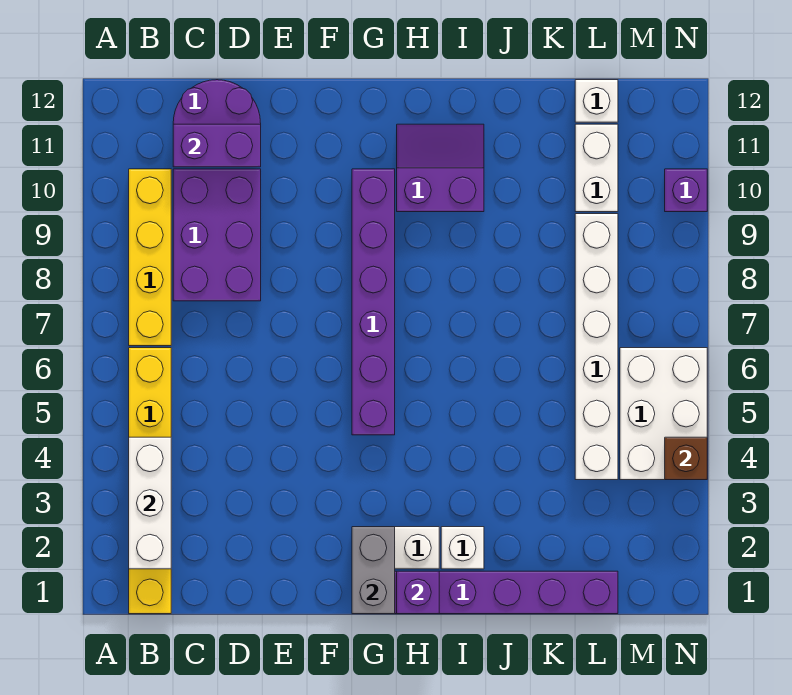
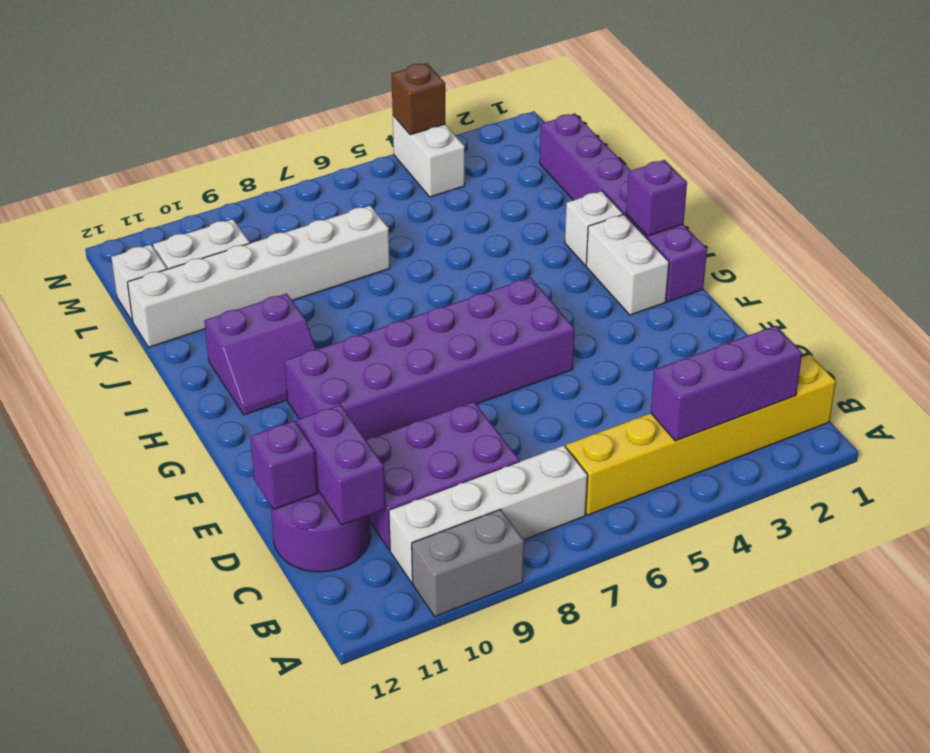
white brick B2:B4 level 2 -> purple brick B2:B4 level 2
yellow brick B7:B10 level 1 -> white brick B7:B10 level 1
grey brick G1:G2 level 2 -> grey brick A9:A10 level 1
purple brick G5:G10 level 1 -> purple brick F5:G10 level 1
purple slope H10:I11 level 1 top 10 -> purple slope H10:I11 level 1 top I
white brick L4:L9 level 1 -> white brick K7:K12 level 1
white brick M4:N6 level 1 -> white brick M4:N4 level 1
purple brick N10 level 1 -> purple brick D12 level 2

